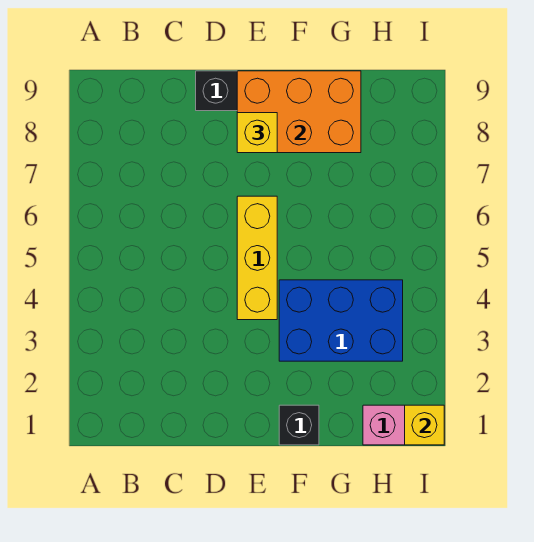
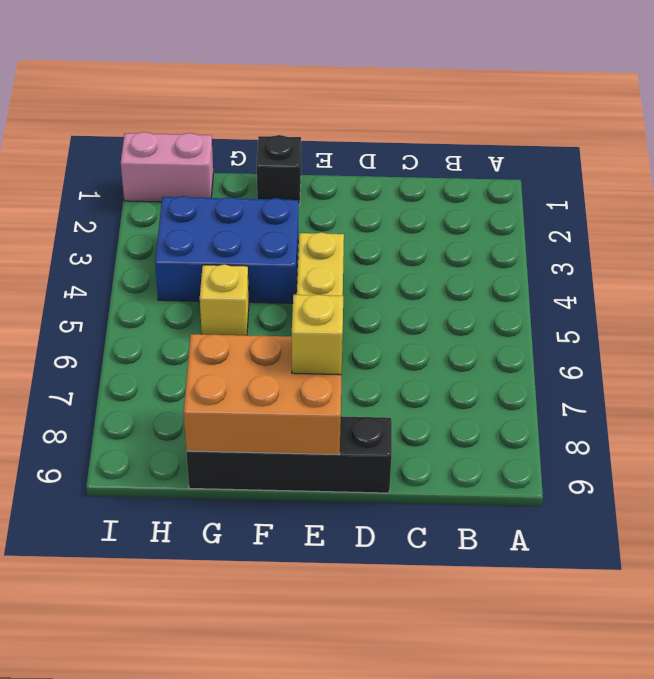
yellow brick I1 level 2 -> yellow brick G5 level 1

